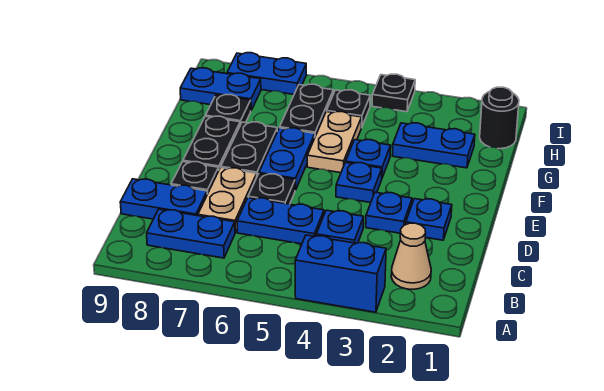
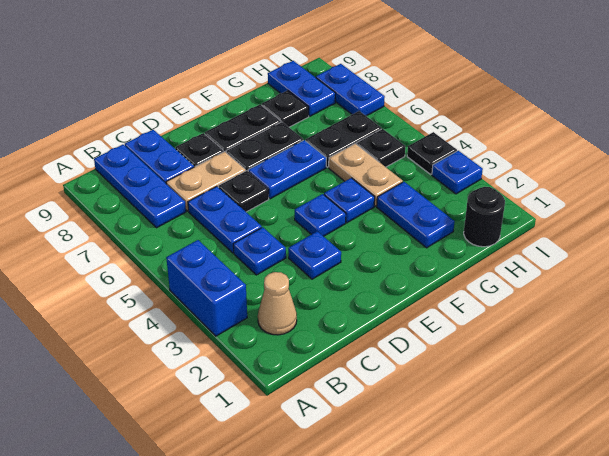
blue plate B7:B8 level 1 -> blue plate B7:B9 level 1
blue plate D2 level 1 -> blue plate I3 level 1
tan plate F5:G5 level 1 -> tan plate G4:G5 level 1

